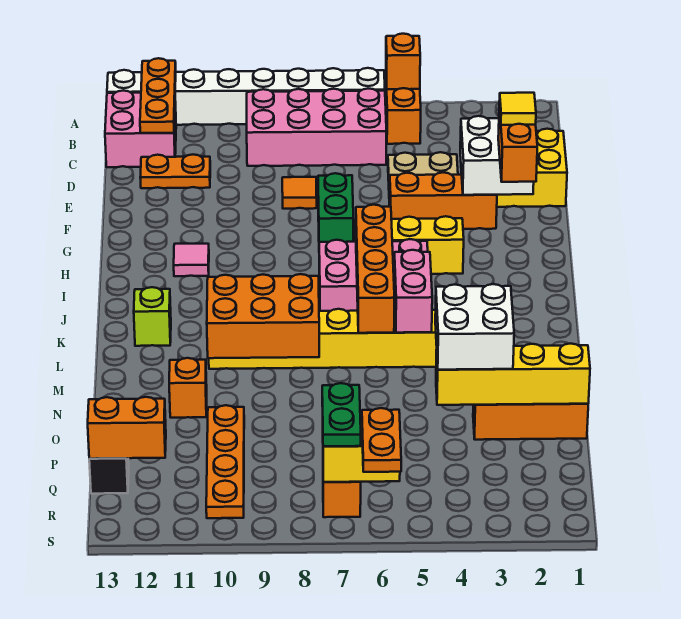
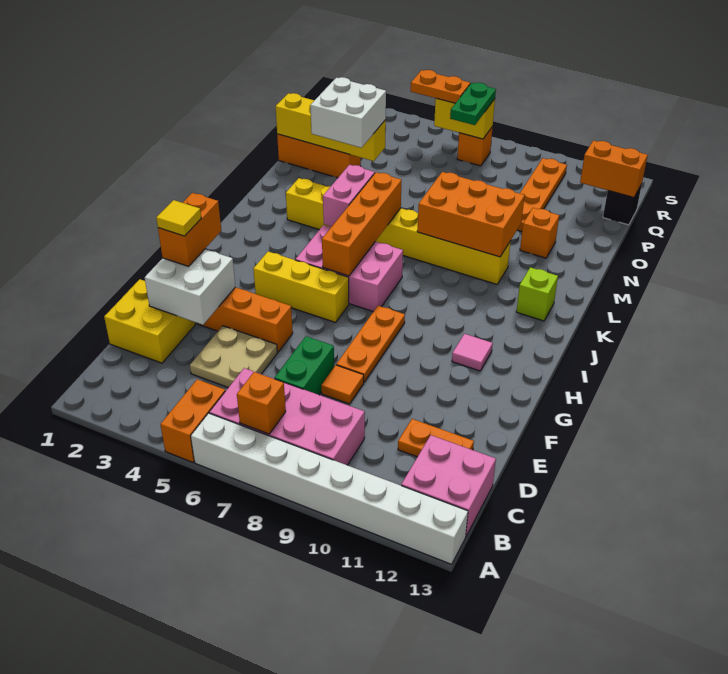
orange brick A5 level 2 -> orange brick B7 level 2
orange plate A12:C12 level 2 -> orange plate F8:H8 level 1
green brick F7:G7 level 1 -> green brick D7:E7 level 1
orange plate R6:S6 level 3 -> orange plate R5:R6 level 3

